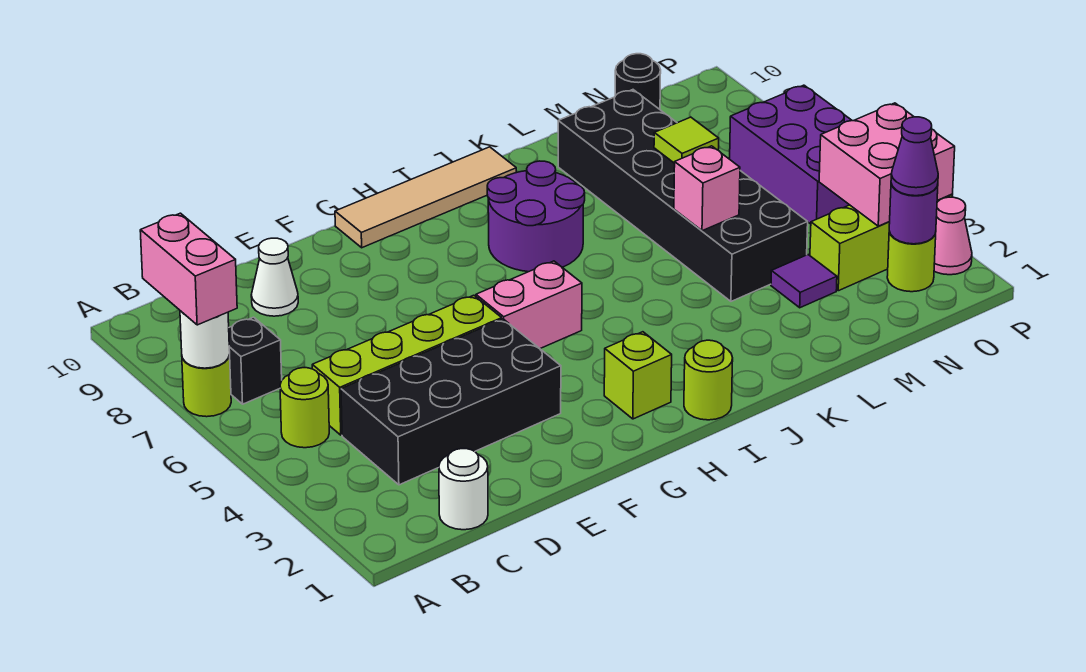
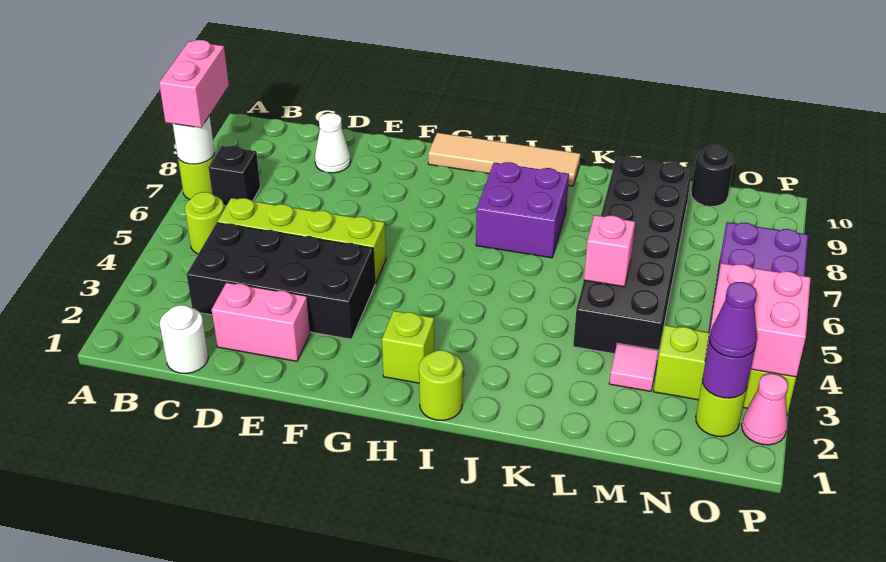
pink brick G5:H5 level 1 -> pink brick D2:E2 level 1
purple round brick I7:J8 level 1 -> purple brick I7:J8 level 1
purple tile M3 level 1 -> pink tile M3 level 1
lime tile M7 level 2 -> none

